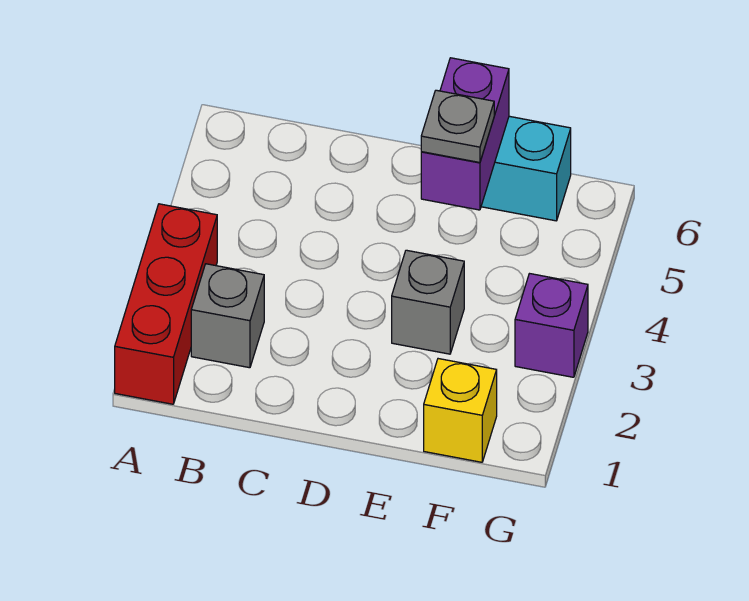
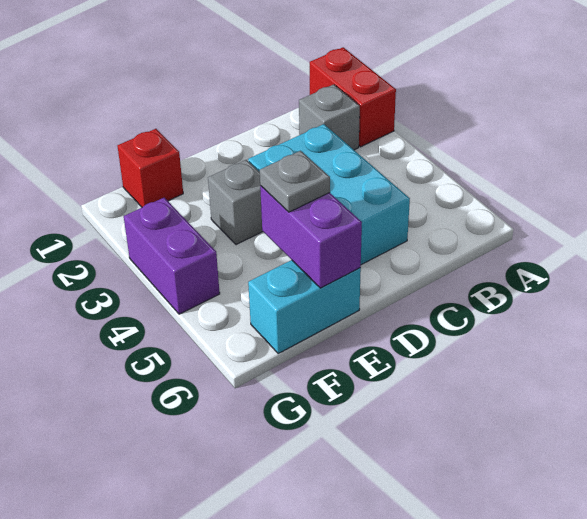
red brick A1:A3 level 1 -> red brick A1:A2 level 1
none -> cyan brick C3:D5 level 1
yellow brick F1 level 1 -> red brick F1 level 1
purple brick G3 level 1 -> purple brick G3:G4 level 1

